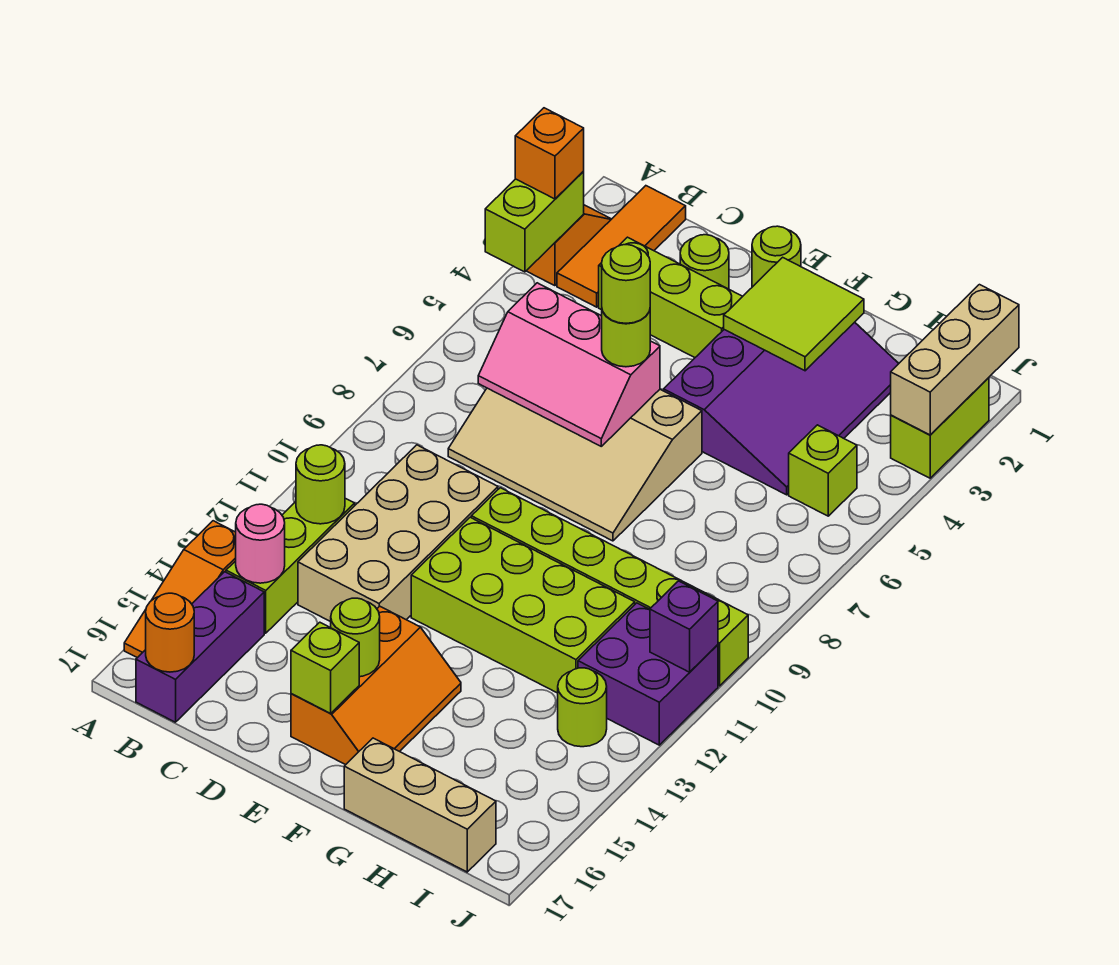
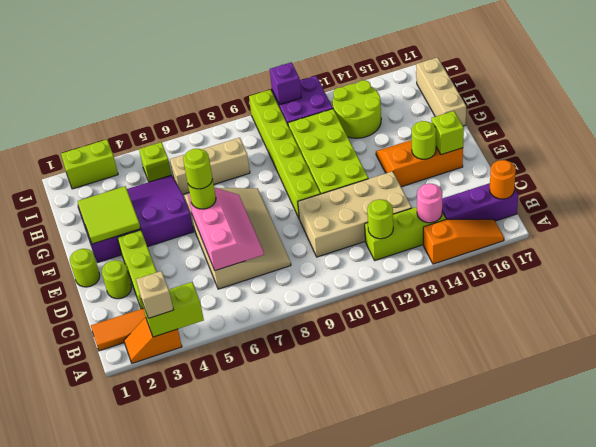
orange brick A3 level 3 -> tan brick A3 level 3
lime round brick I13 level 1 -> lime round brick H13:I14 level 1
tan brick J1:J3 level 2 -> tan brick H6:H8 level 1

